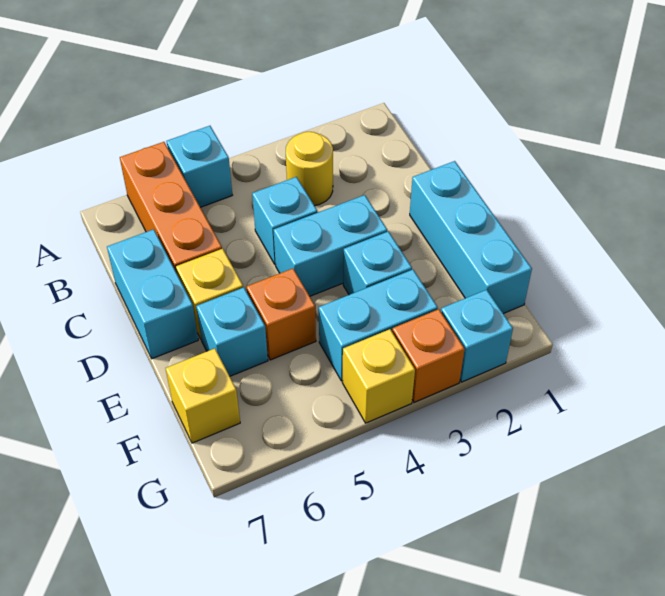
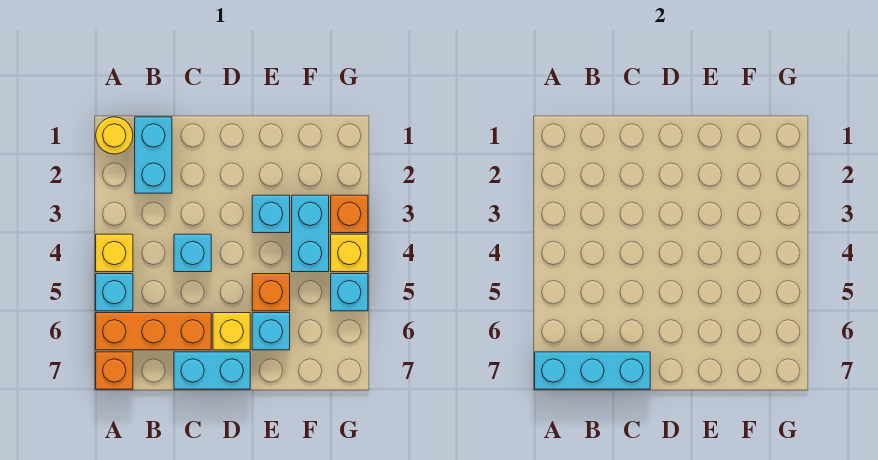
none -> orange brick A7 level 1
yellow round brick B3 level 1 -> yellow round brick A1 level 1
cyan brick D1:F1 level 1 -> cyan brick A7:C7 level 2
cyan brick D3:D4 level 1 -> cyan brick B1:B2 level 1
yellow brick F7 level 1 -> yellow brick A4 level 1
cyan brick G2 level 1 -> cyan brick G5 level 1

